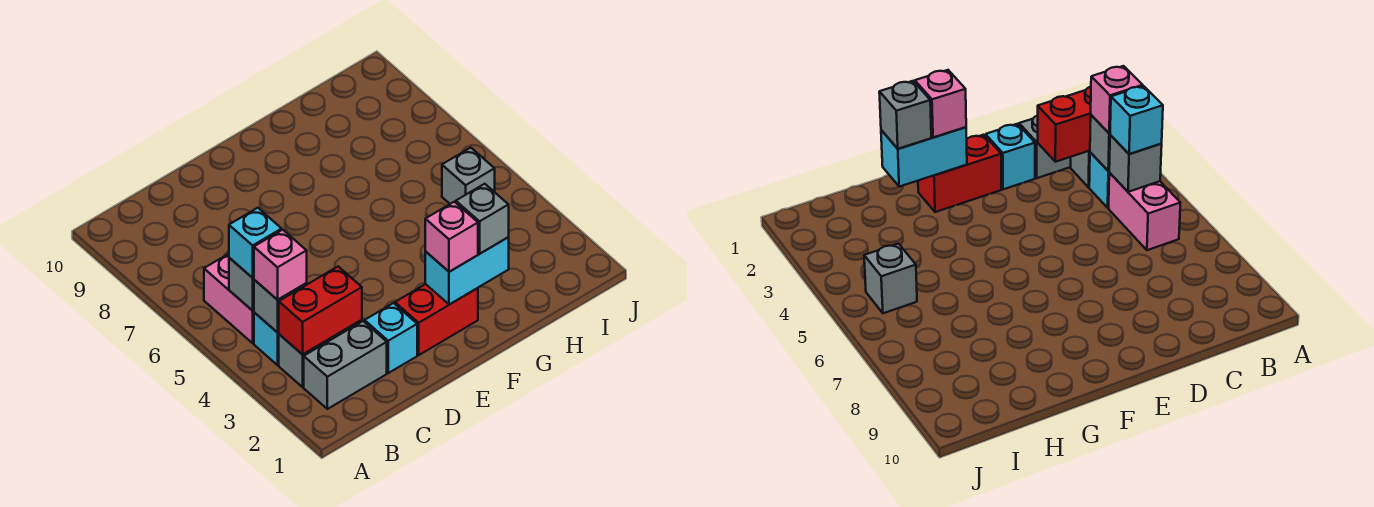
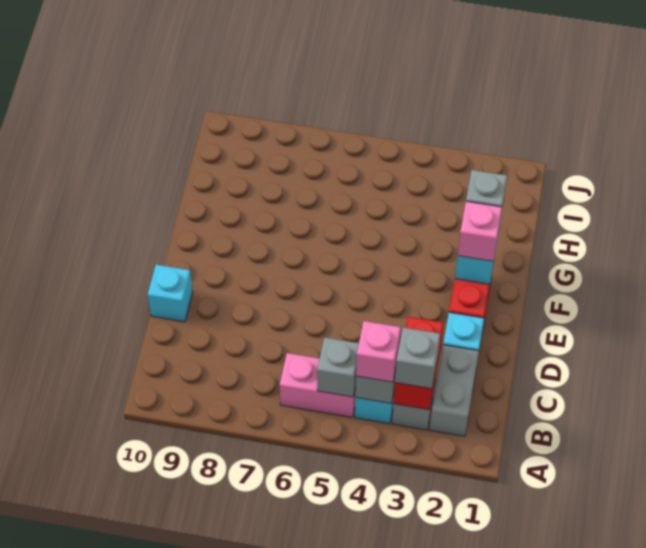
cyan brick B5 level 3 -> cyan brick D10 level 1
grey brick I5 level 1 -> grey brick B3 level 3

